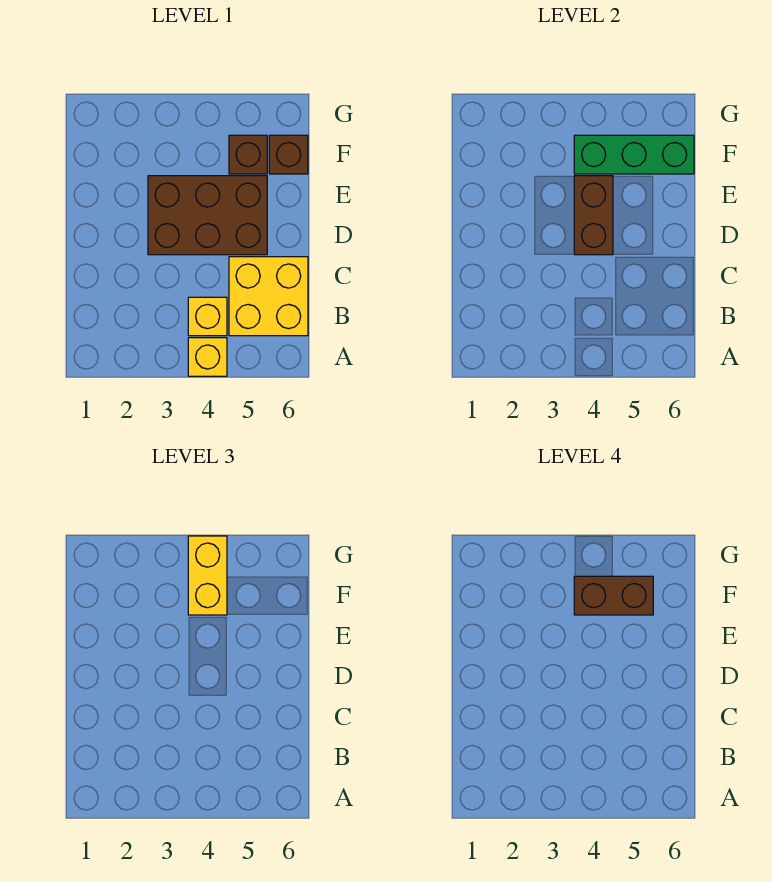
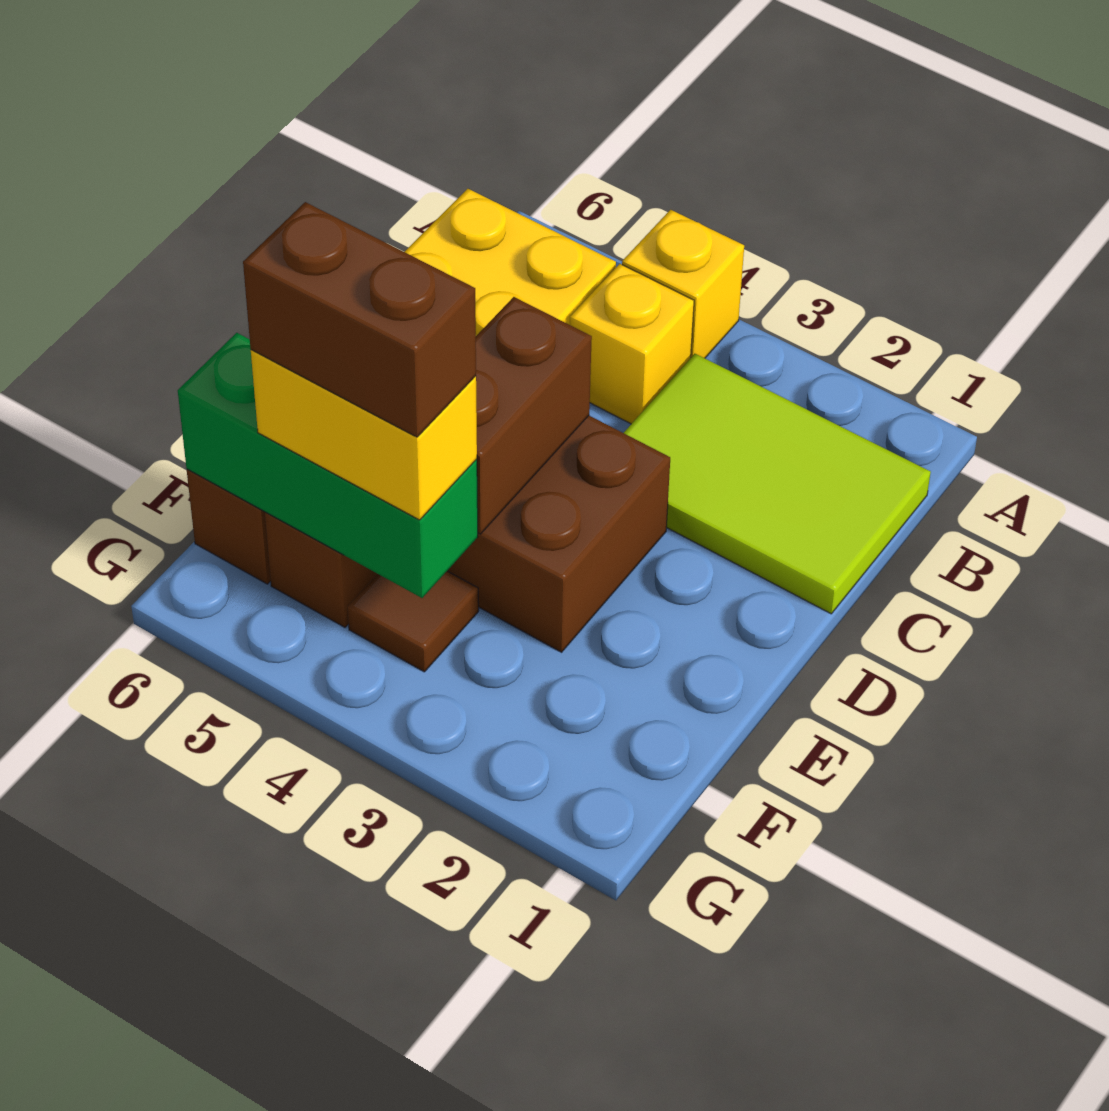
none -> lime tile B1:C3 level 1
none -> brown tile F4 level 1
yellow brick F4:G4 level 3 -> yellow brick F4:F5 level 3

